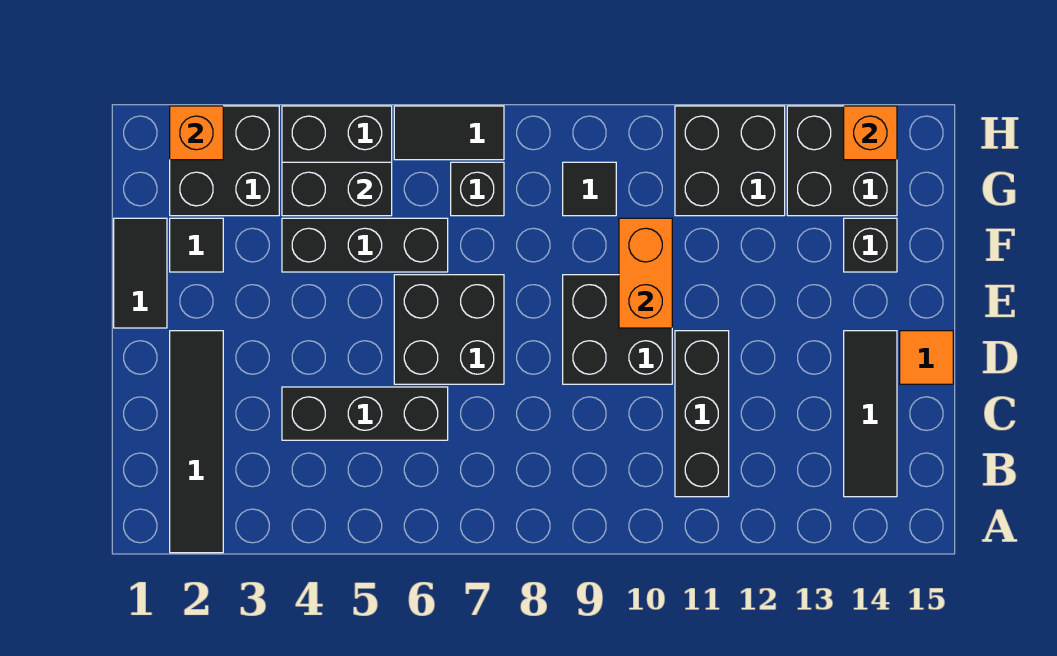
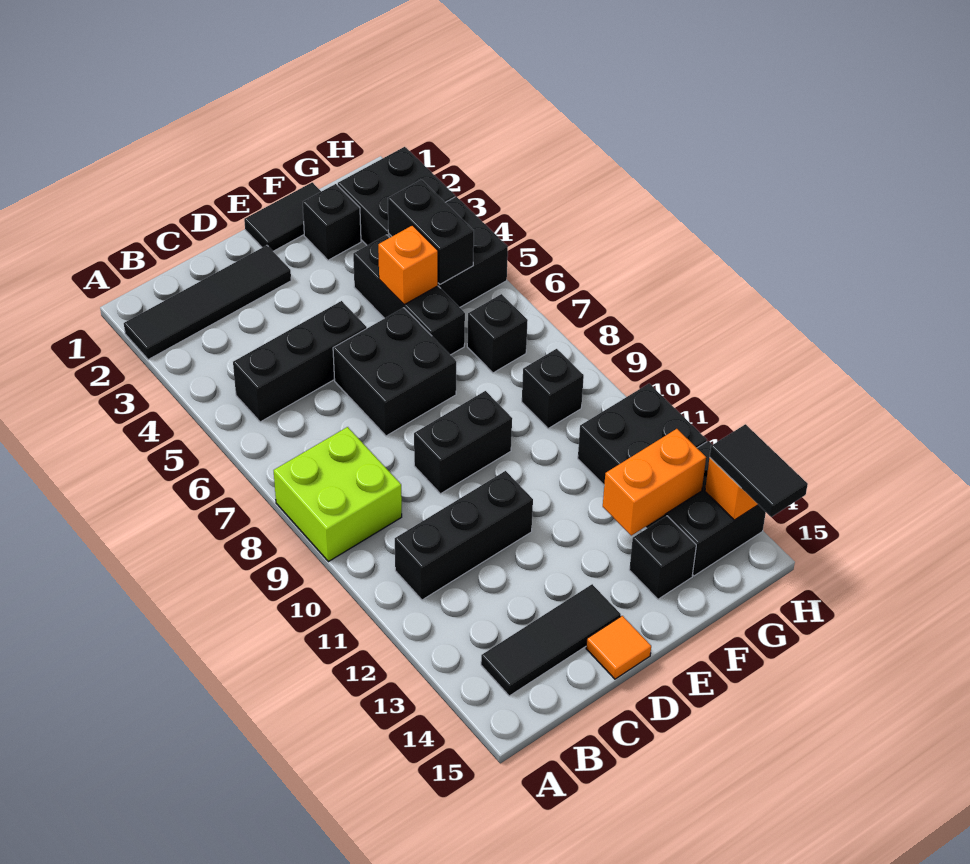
none -> lime brick A8:B9 level 1
black brick C4:C6 level 1 -> black brick B5:D5 level 1
black brick D9:E10 level 1 -> black brick D9:E9 level 1
orange brick E10:F10 level 2 -> orange brick F13:G13 level 2
black tile F2 level 1 -> black brick F2 level 1
black tile G9 level 1 -> black brick G9 level 1
orange brick H2 level 2 -> orange brick F5 level 2
black tile H6:H7 level 1 -> black tile H14:H15 level 3

